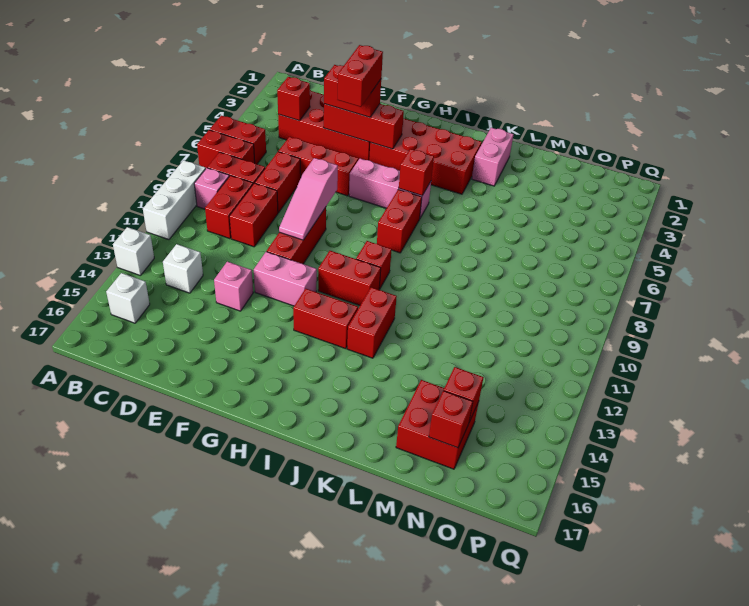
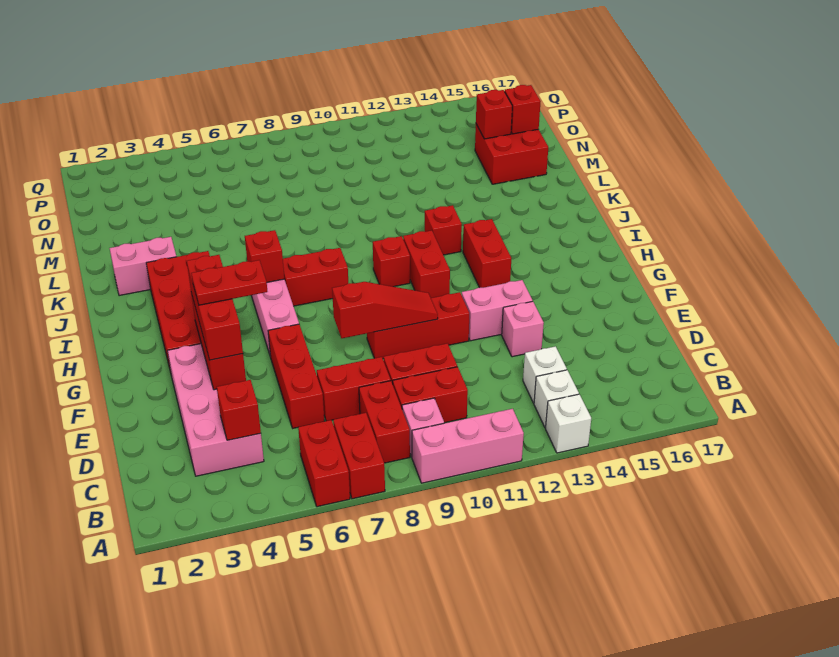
white brick A9:A11 level 1 -> pink brick A9:A11 level 1
white brick B15 level 1 -> white brick B13 level 1
red brick C3:F4 level 1 -> pink brick C3:F4 level 1
red brick E4:F4 level 3 -> red brick E4:G4 level 3
red brick F4:F5 level 4 -> red plate F4:F5 level 4
pink slope F8:F10 level 2 top 8 -> red slope F8:F10 level 2 top 8
pink brick F12:G12 level 1 -> pink brick F12:F13 level 1
red brick J12:J13 level 1 -> red brick J12 level 1

